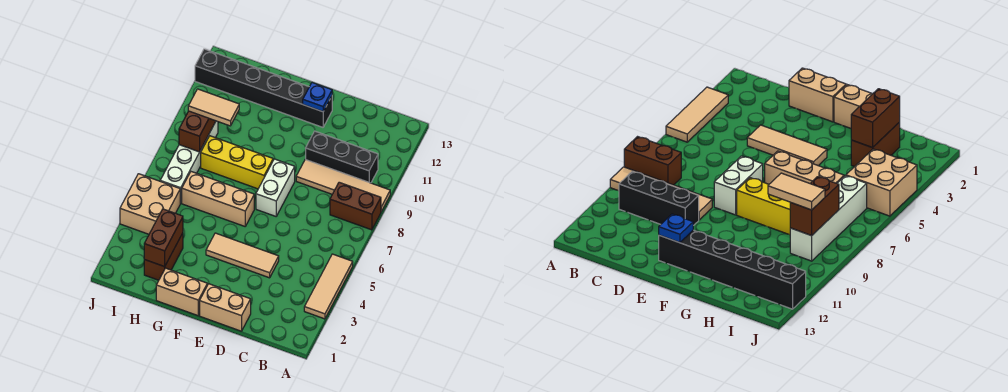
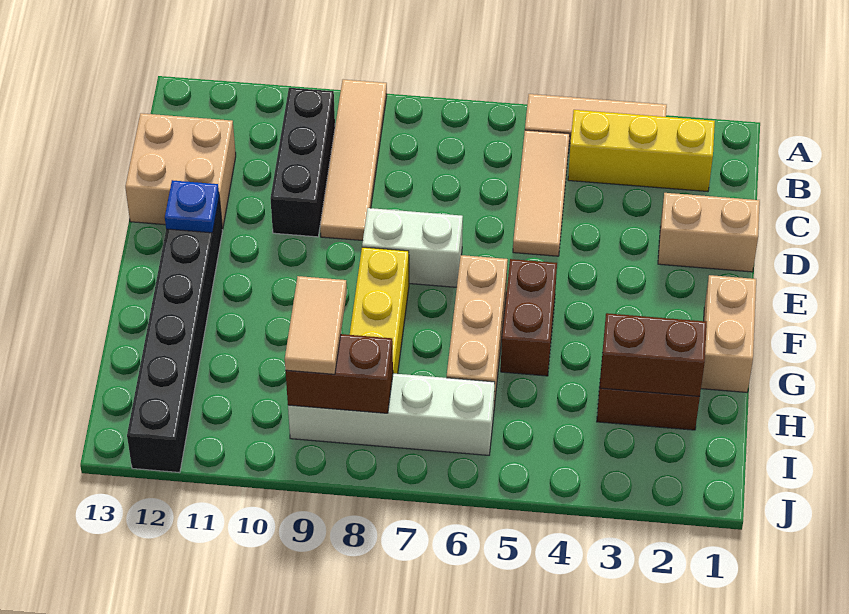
brown brick A8:B8 level 1 -> brown brick F5:G5 level 1
none -> yellow brick B2:B4 level 1
tan brick D1:E1 level 1 -> tan brick D1:D2 level 1
tan tile D4:F4 level 1 -> tan tile B5:D5 level 1
tan brick I4:J5 level 1 -> tan brick C12:D13 level 1

